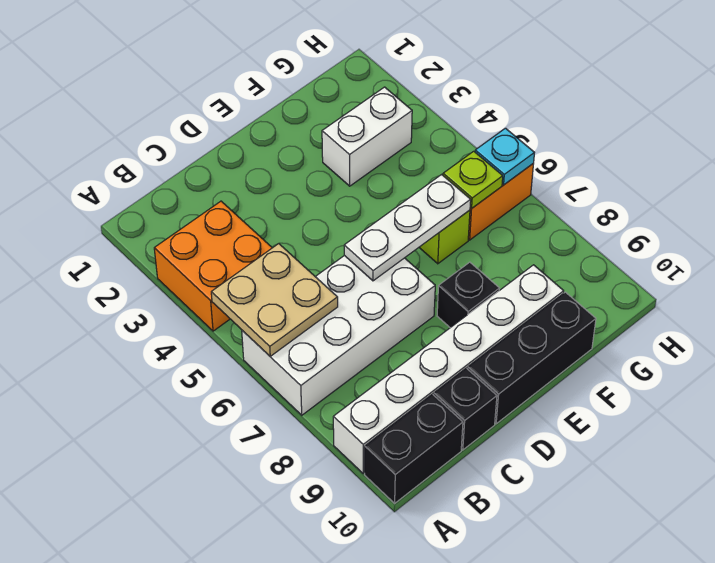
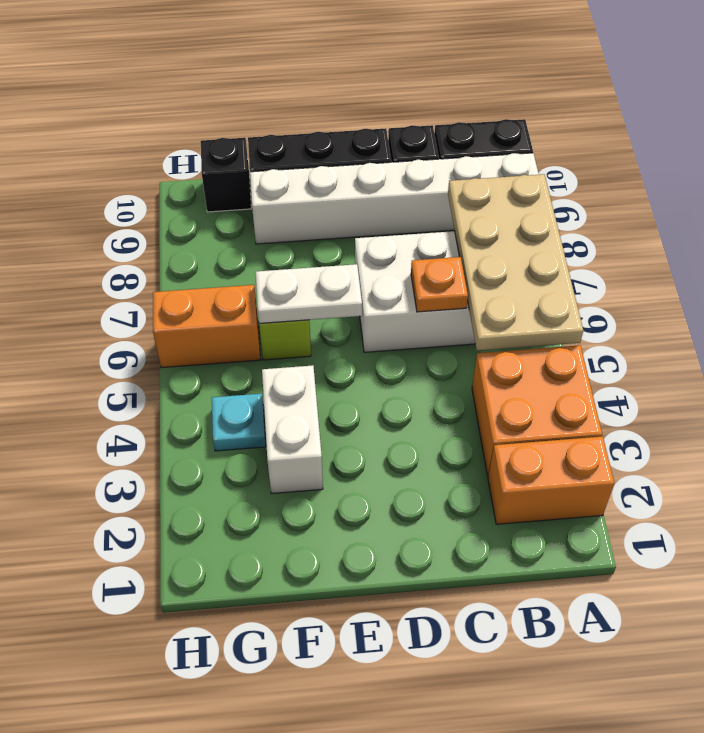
none -> orange brick A2:B2 level 1
tan plate A5:B6 level 2 -> tan plate A5:B8 level 2
none -> orange plate C6 level 2
white plate D6:F6 level 2 -> white plate E6:F6 level 2
black brick E8 level 1 -> black brick G10 level 1
white brick F3:G3 level 1 -> white brick F3:F4 level 1
lime plate G6 level 2 -> none
cyan plate H6 level 2 -> cyan plate G4 level 1

